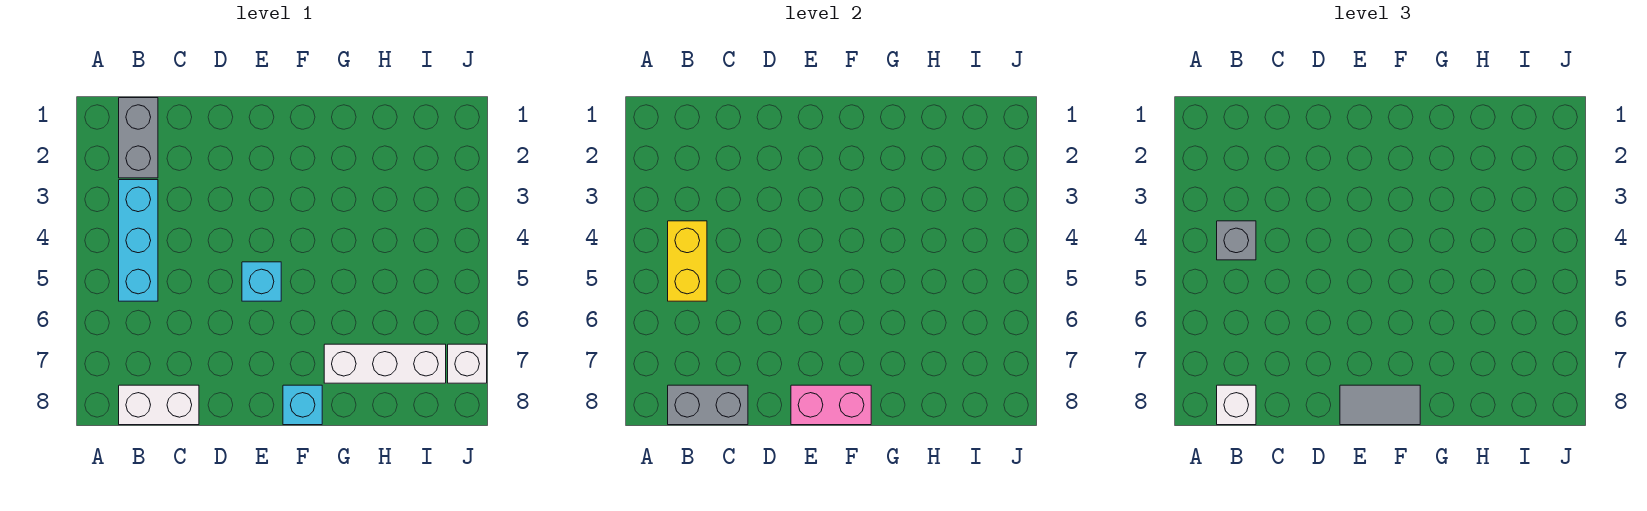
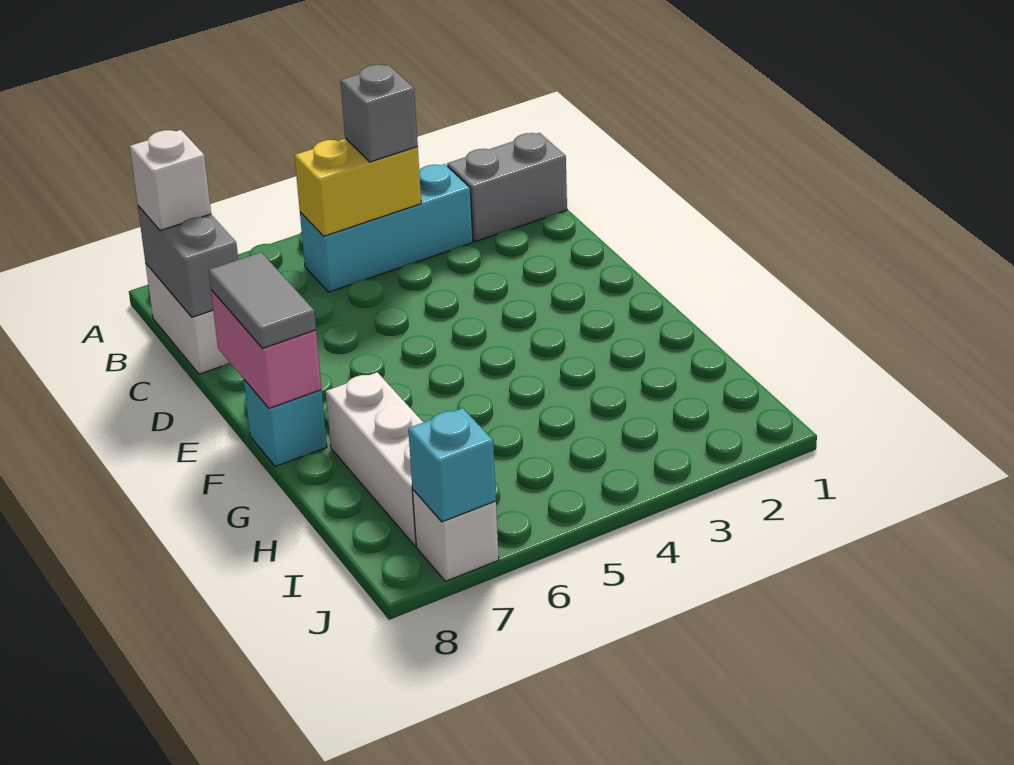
cyan brick E5 level 1 -> cyan brick J7 level 2

